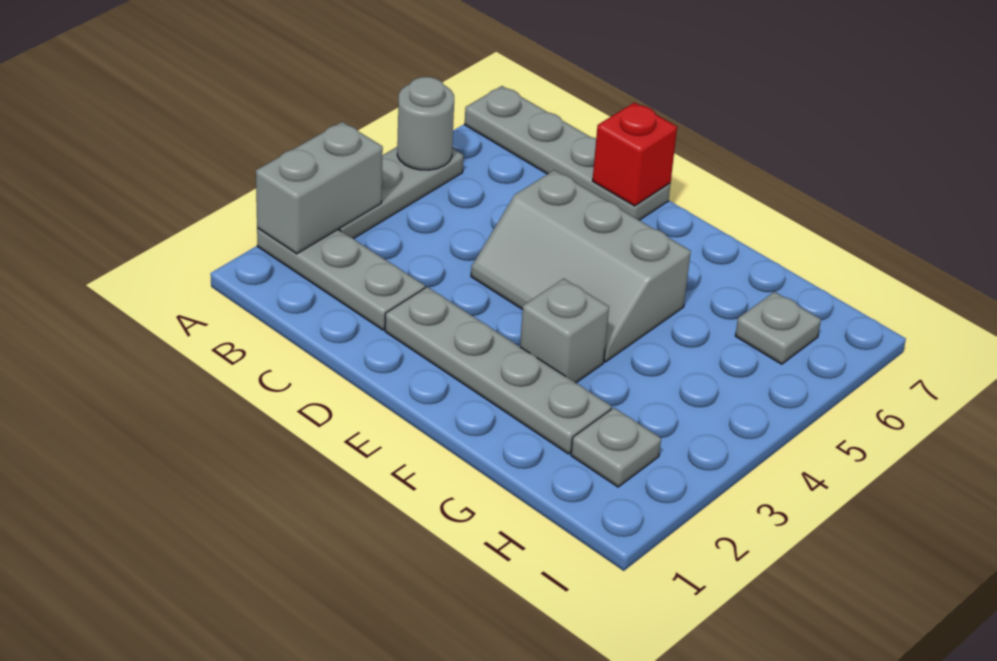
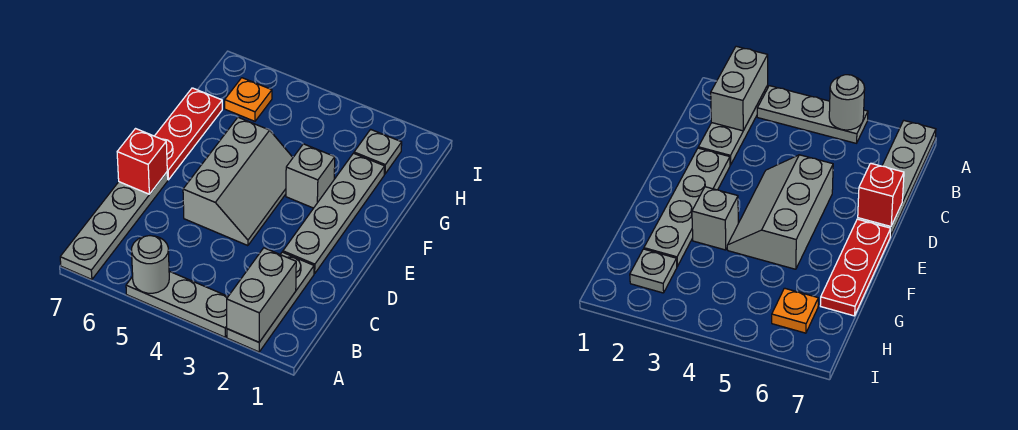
grey brick A2:A3 level 2 -> grey brick A2:B2 level 2
none -> red plate E7:G7 level 1
grey plate H6 level 1 -> orange plate H6 level 1

